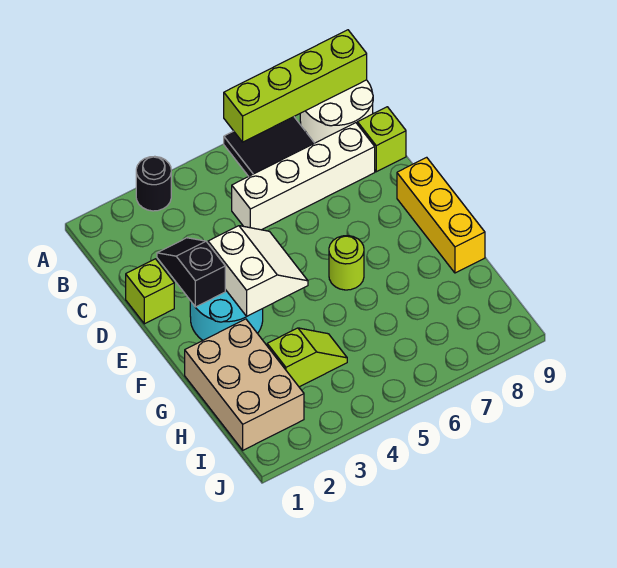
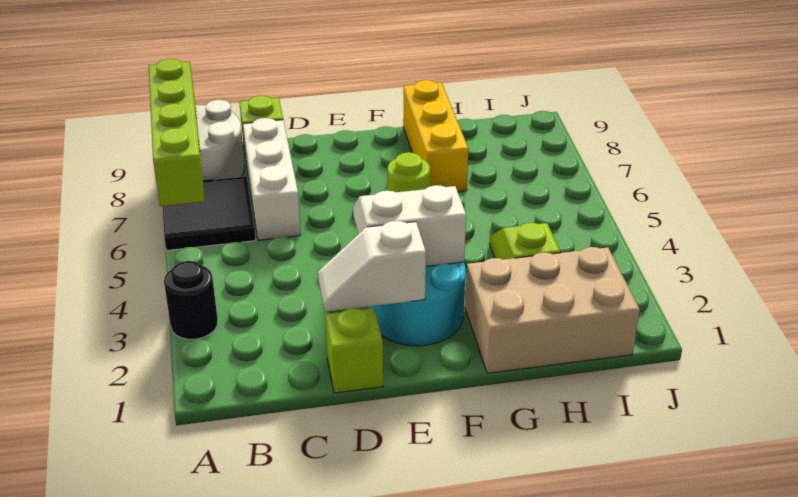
white brick C5:C8 level 1 -> white brick C6:C8 level 1
black slope D2:E2 level 2 top E -> white slope D2:E2 level 2 top E
yellow brick E9:G9 level 1 -> yellow brick G7:G9 level 1

